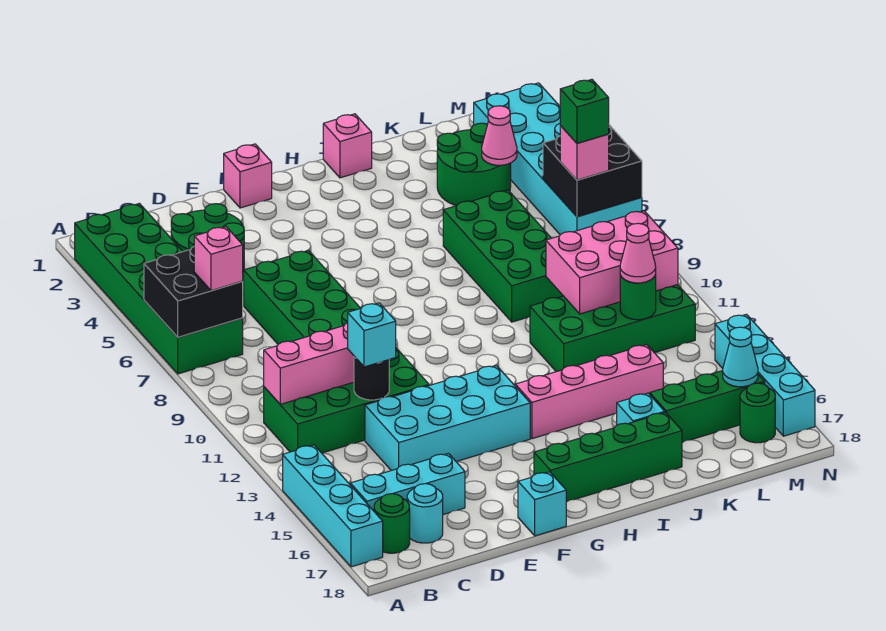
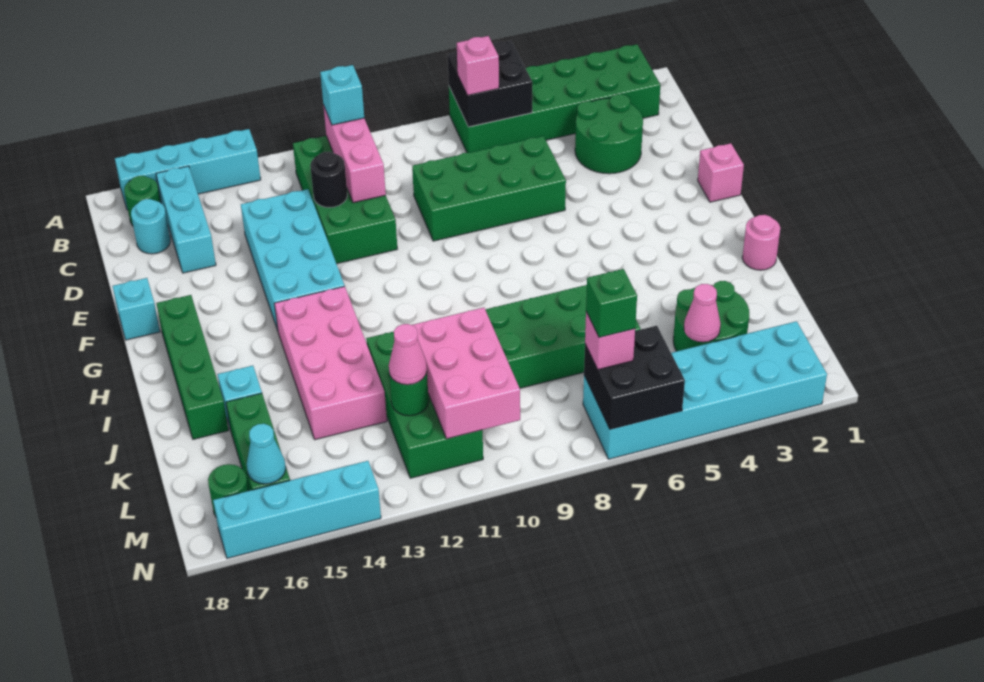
cyan brick D12 level 3 -> cyan brick B11 level 3
pink brick H14:K14 level 1 -> pink brick H13:K14 level 1
pink brick I1 level 1 -> pink round brick I1 level 1

